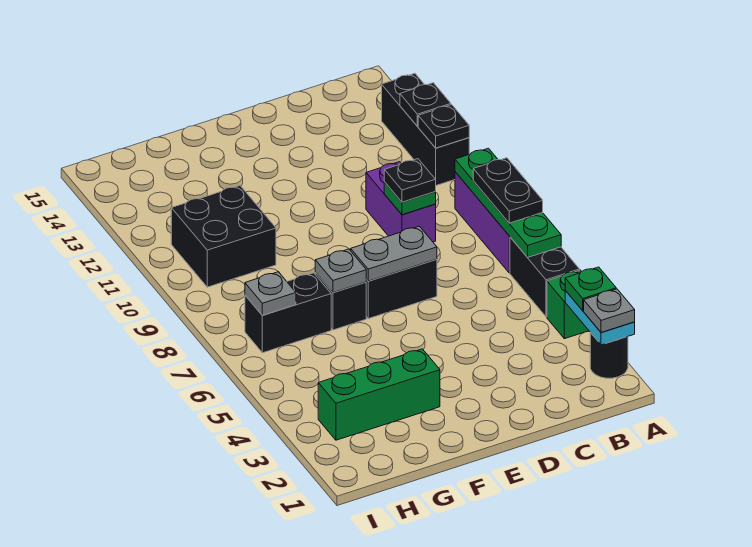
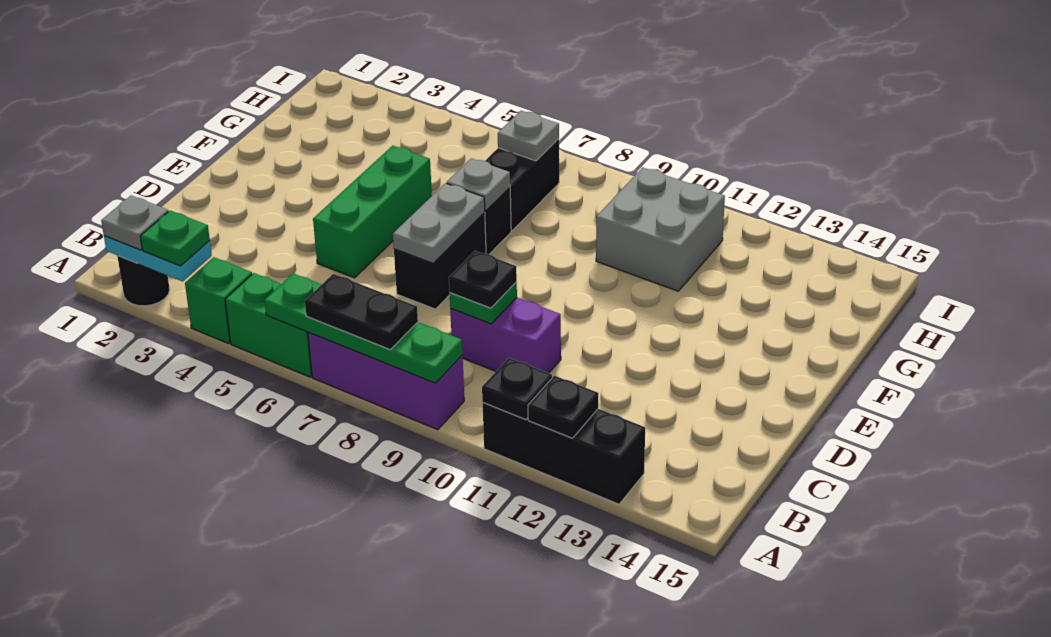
black brick A5:A6 level 1 -> green brick A5:A6 level 1
green brick F3:H3 level 1 -> green brick D5:F5 level 1
black brick G10:H11 level 1 -> grey brick G10:H11 level 1

